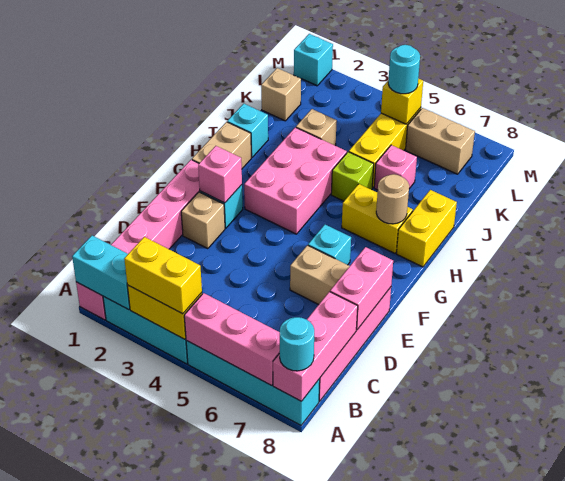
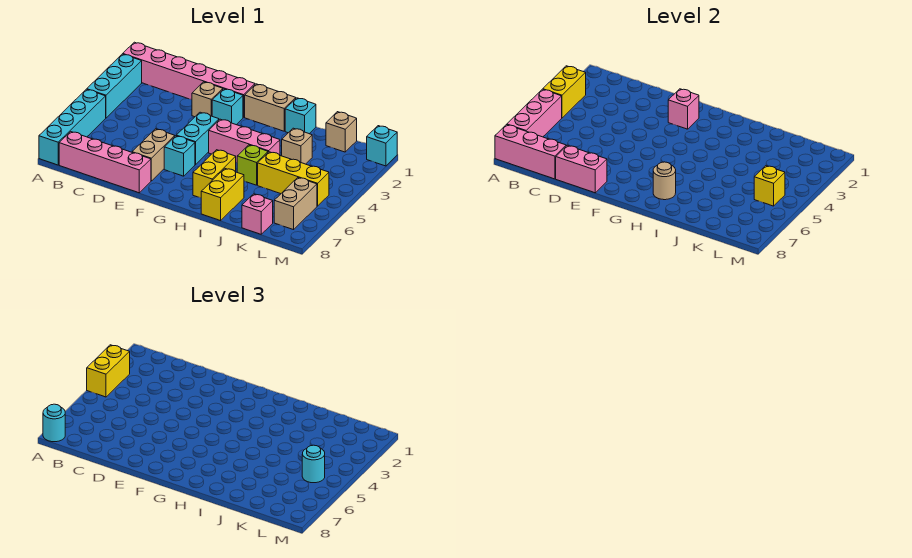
cyan brick A1:A2 level 2 -> cyan brick F4:F5 level 1
pink brick G3:I4 level 1 -> pink brick G4:I4 level 1
yellow brick H8:I8 level 1 -> yellow brick I7:I8 level 1
pink brick J6 level 1 -> pink brick K8 level 1

